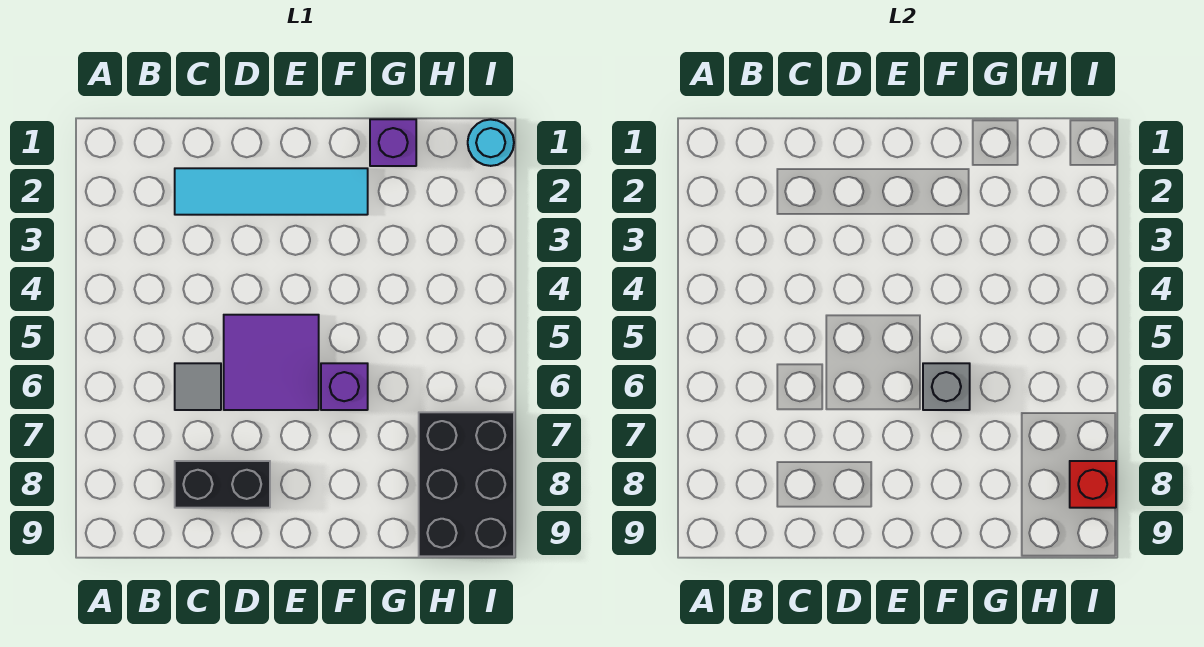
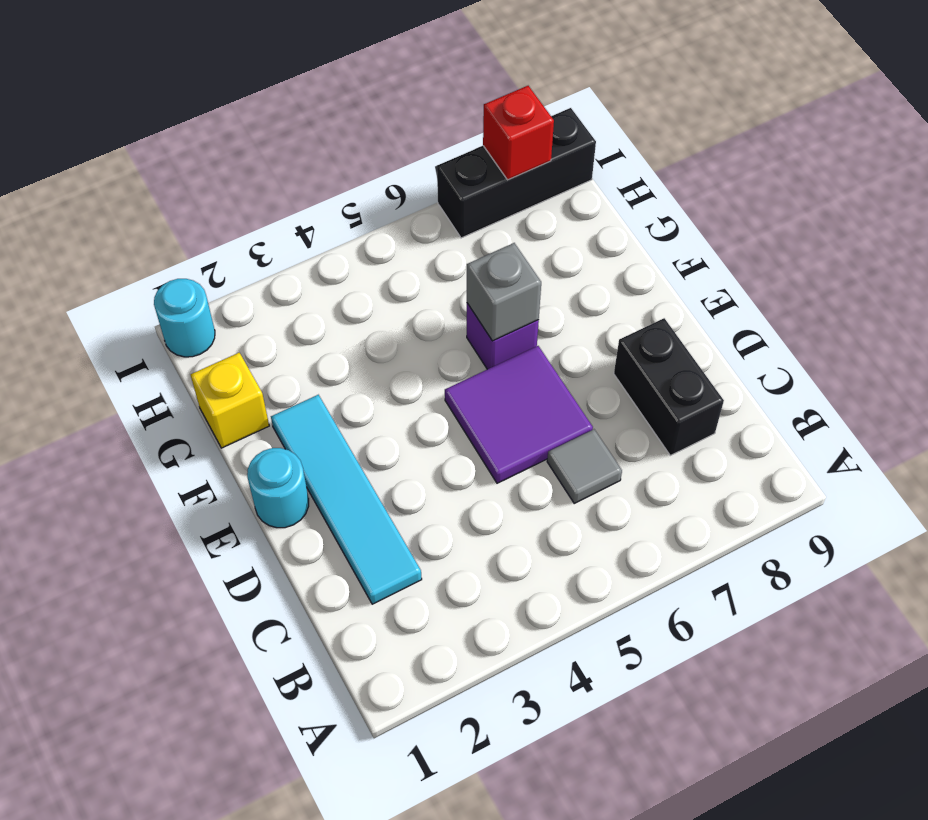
none -> cyan round brick E1 level 1
purple brick G1 level 1 -> yellow brick G1 level 1
black brick H7:I9 level 1 -> black brick I7:I9 level 1

